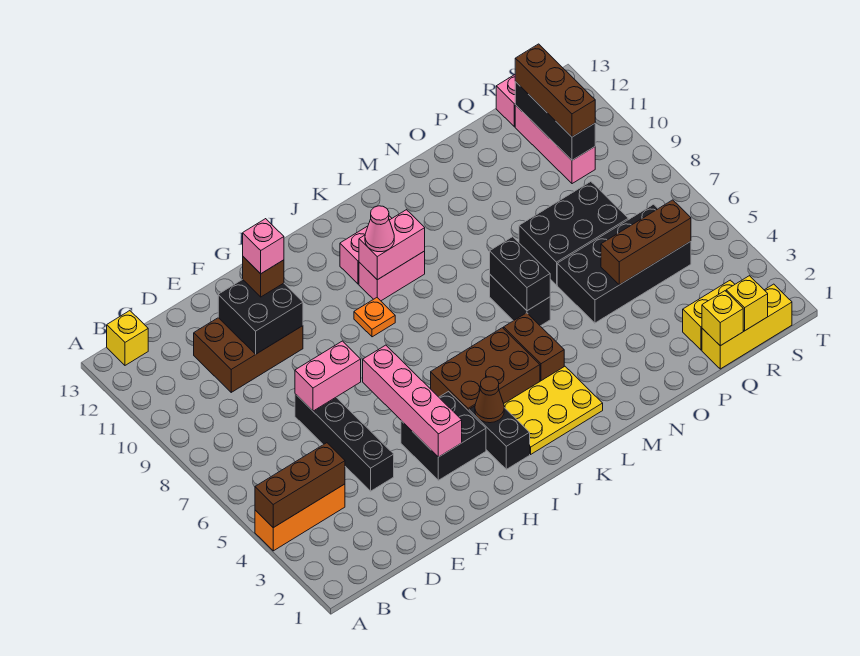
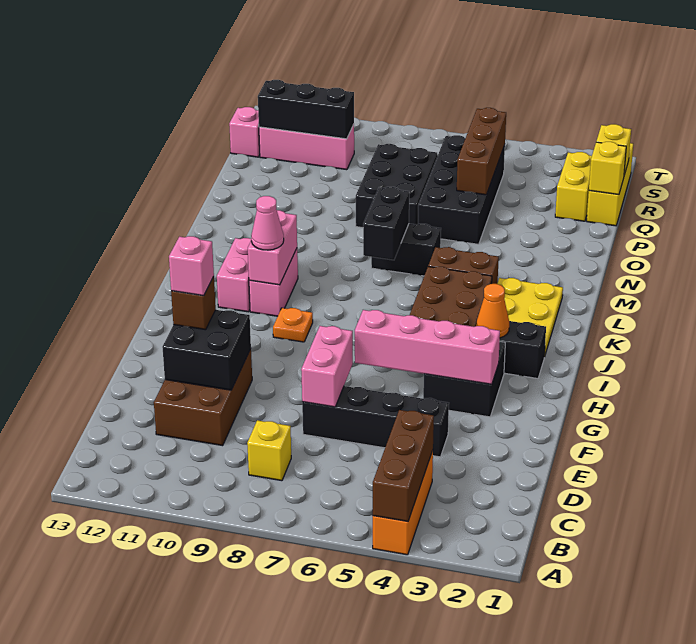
yellow brick B13 level 1 -> yellow brick C8 level 1
brown cone I3 level 2 -> orange cone I3 level 2
black brick M6:M7 level 2 -> black brick L7:M7 level 2
brown brick R10:R12 level 3 -> none

